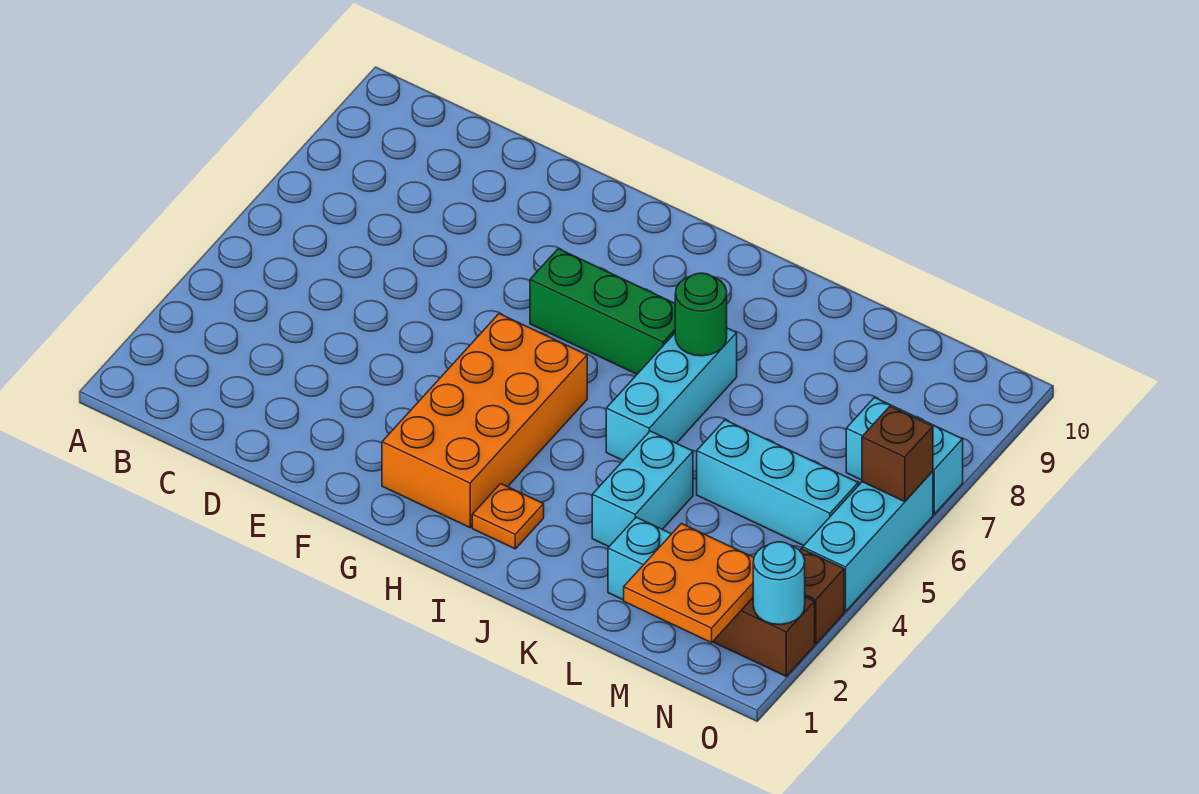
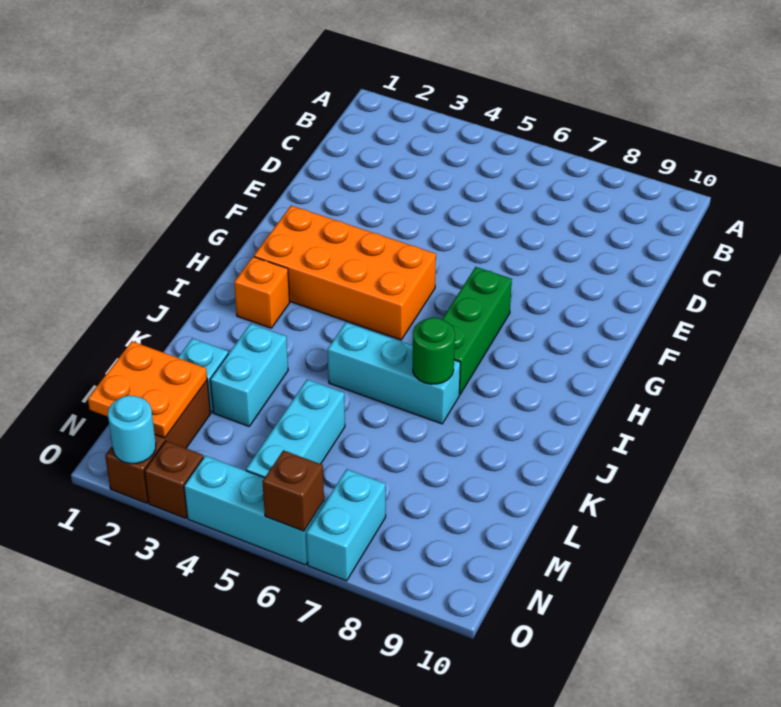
orange plate I2 level 1 -> orange brick I2 level 1
cyan brick K3:K4 level 1 -> cyan brick K3:L3 level 1

